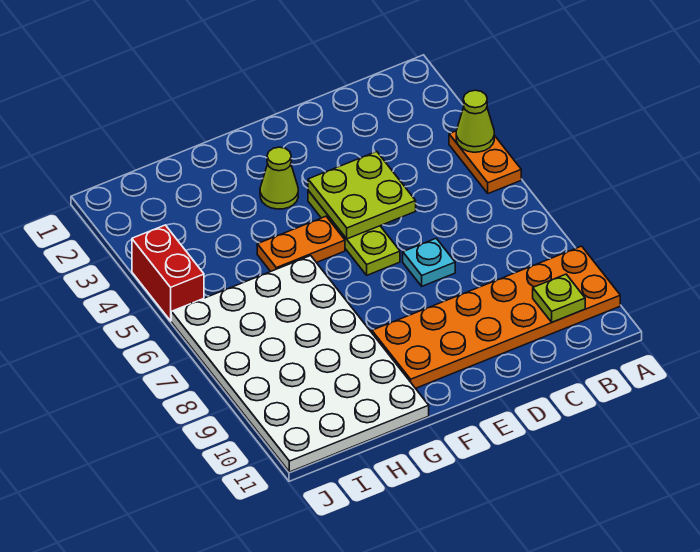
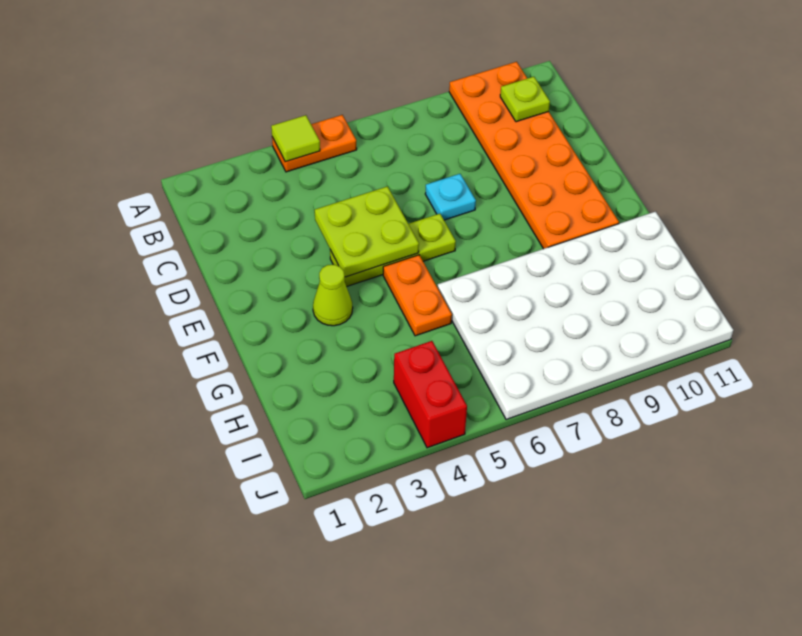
lime cone A4 level 2 -> lime tile A4 level 2
red brick J4:J5 level 1 -> red brick I4:J4 level 1

